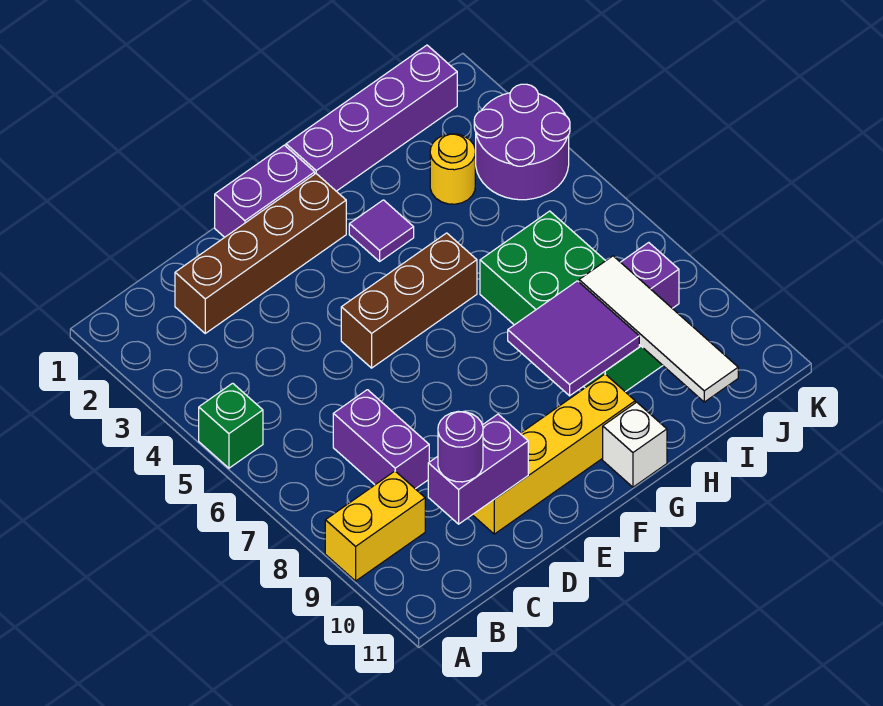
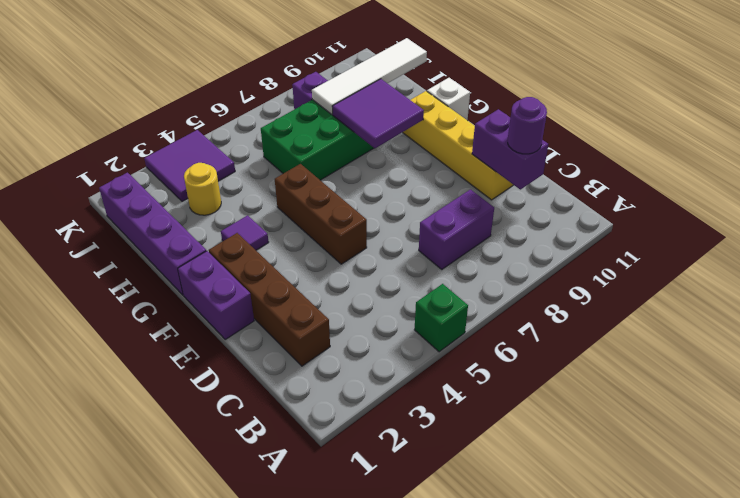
yellow brick A9:B9 level 1 -> none
purple round brick J3:K4 level 1 -> purple tile J3:K4 level 1

